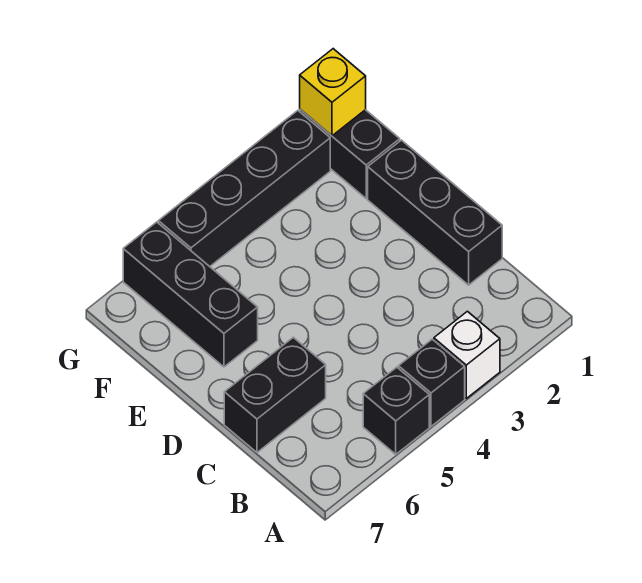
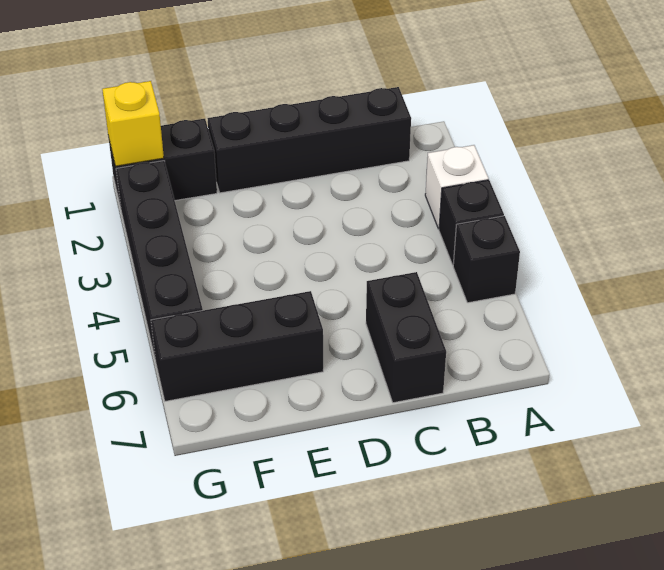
black brick C1:E1 level 1 -> black brick B1:E1 level 1

